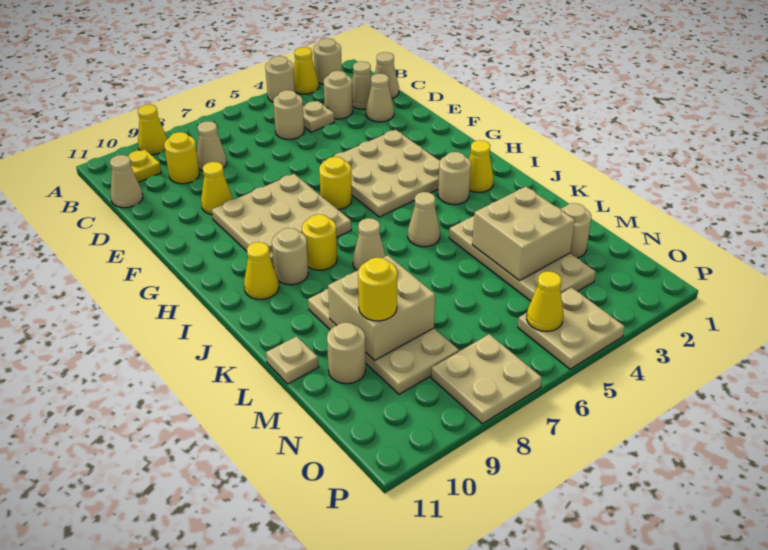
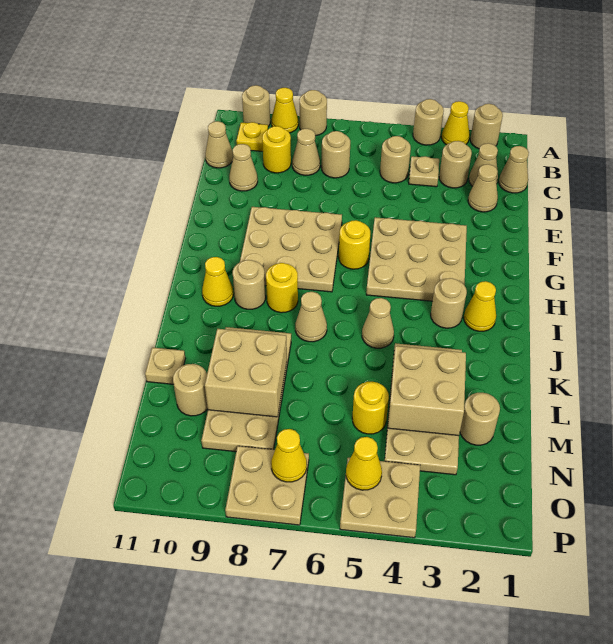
none -> tan round brick A8 level 1
none -> tan round brick A10 level 1
none -> tan round brick C7 level 1
none -> tan cone D10 level 1
yellow cone E9 level 1 -> yellow cone O7 level 2
yellow round brick M9 level 3 -> yellow round brick M5 level 1

